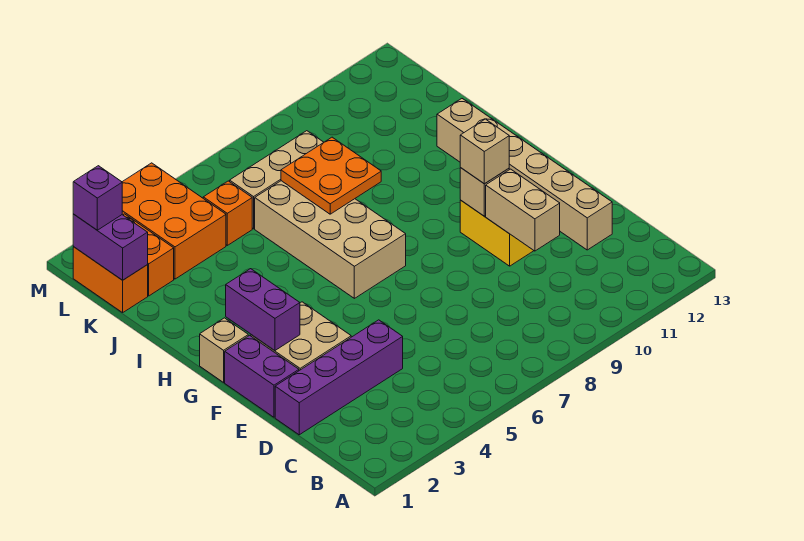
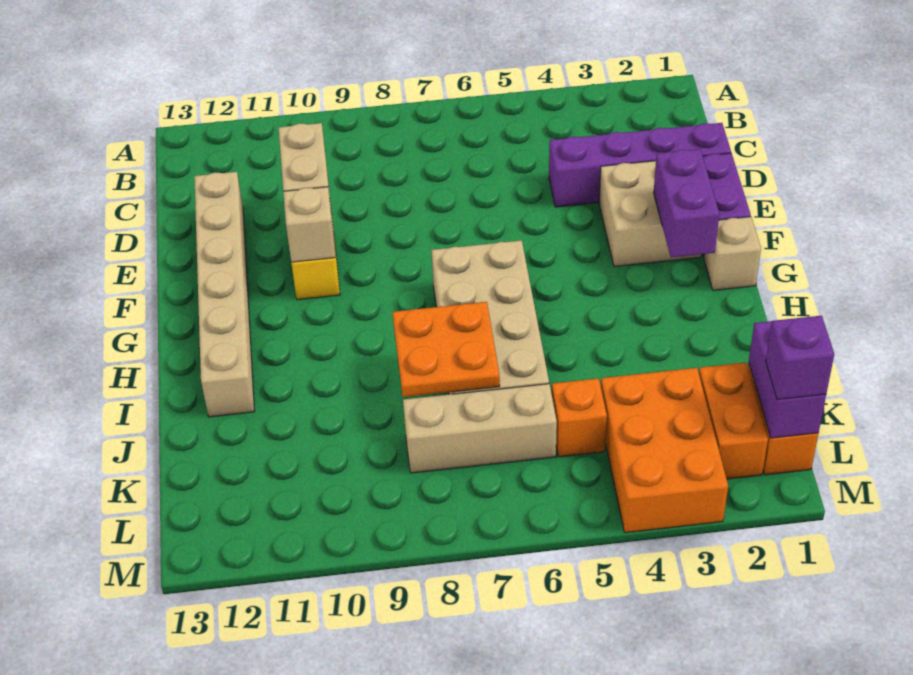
tan brick F10 level 3 -> none

